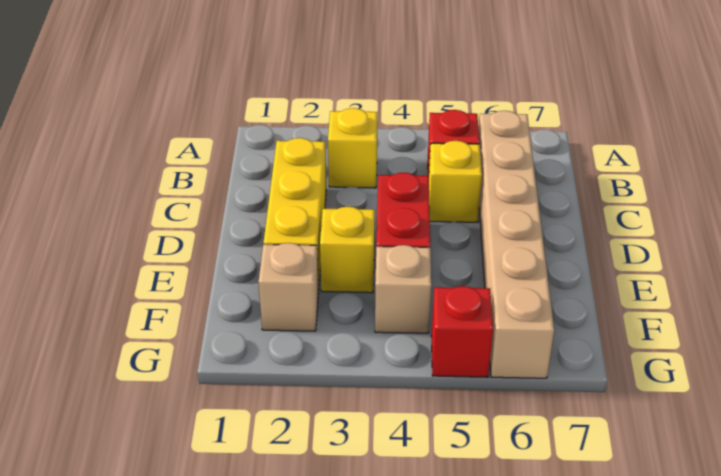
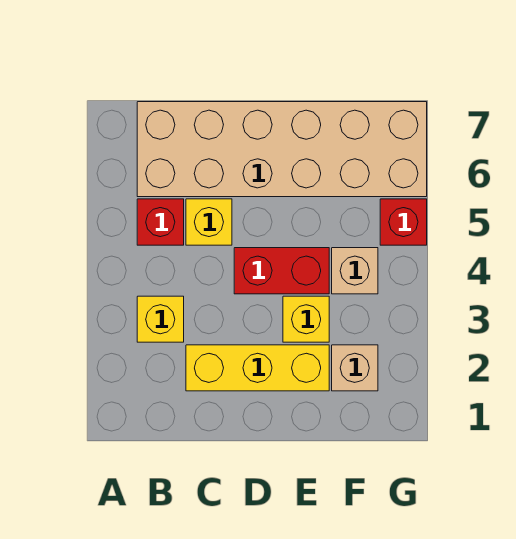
tan brick B6:G6 level 1 -> tan brick B6:G7 level 1

